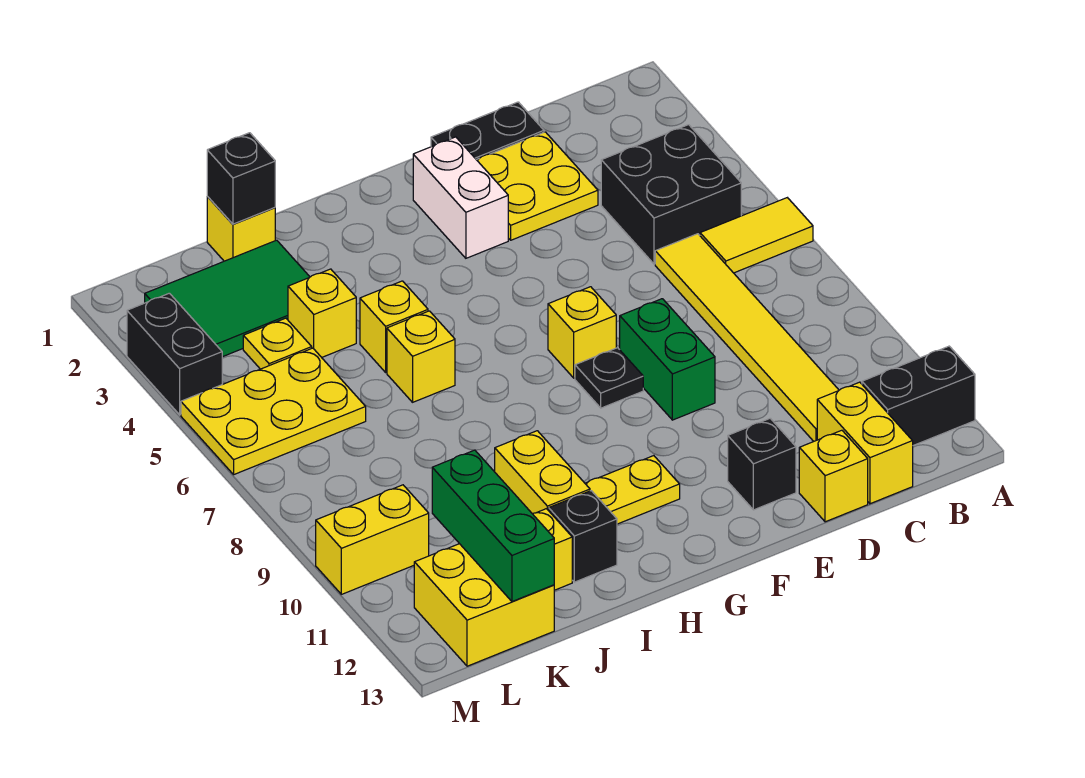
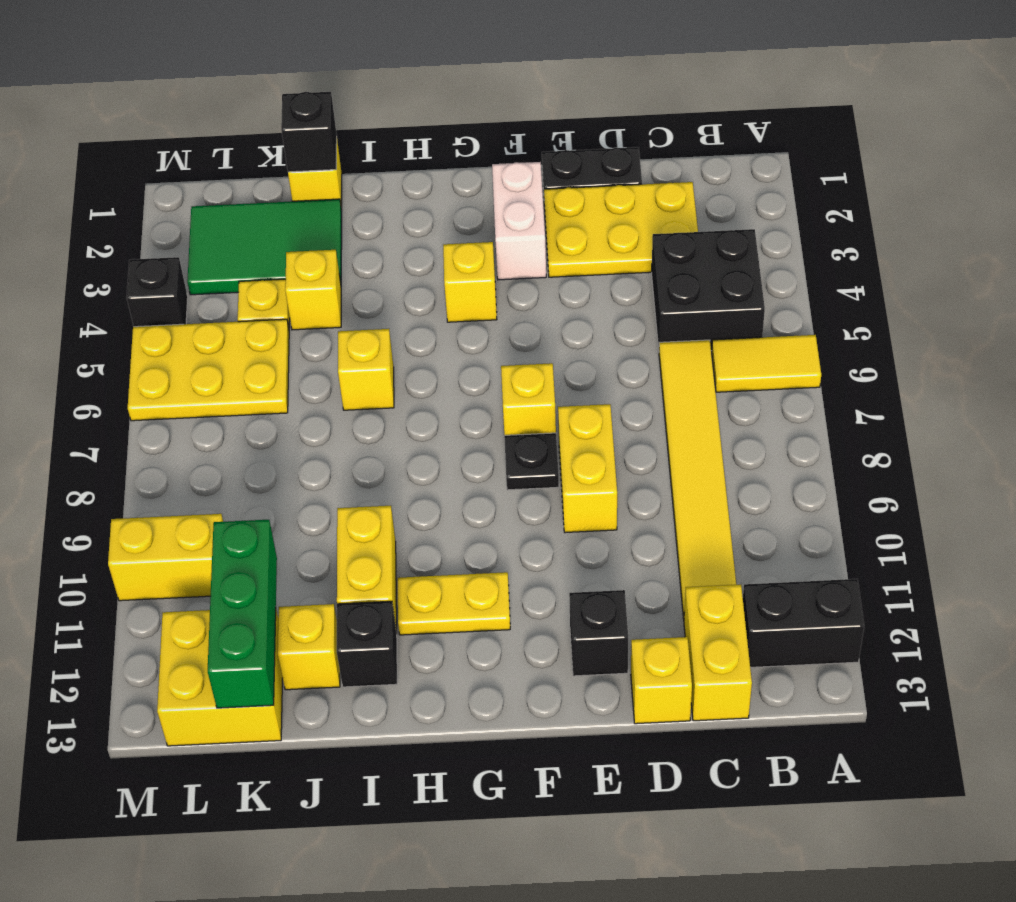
yellow plate D2:E3 level 1 -> yellow plate C2:E3 level 1
green brick E8:E9 level 1 -> yellow brick E8:E9 level 1
yellow brick I5 level 1 -> yellow brick G4 level 1
black brick M3:M4 level 1 -> black brick M4 level 1

